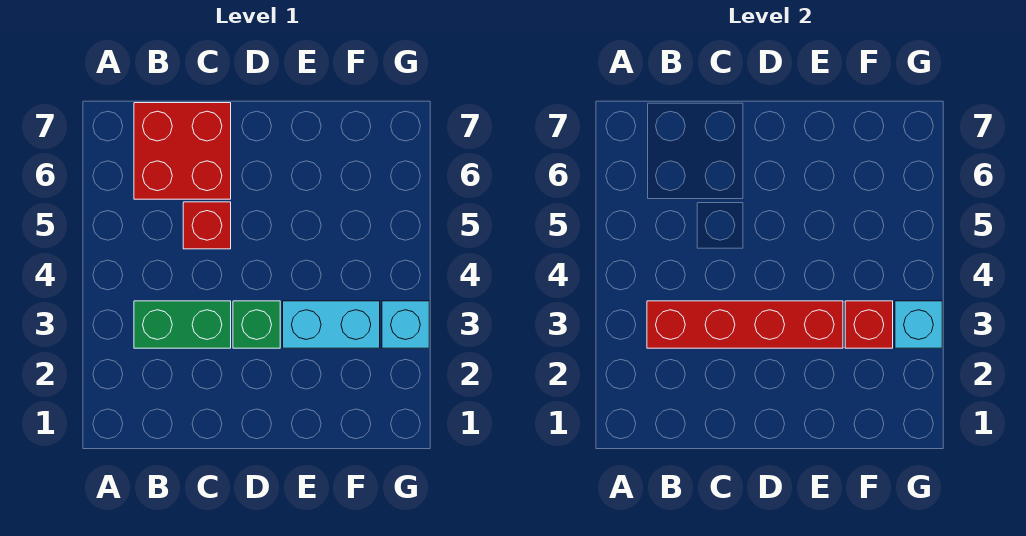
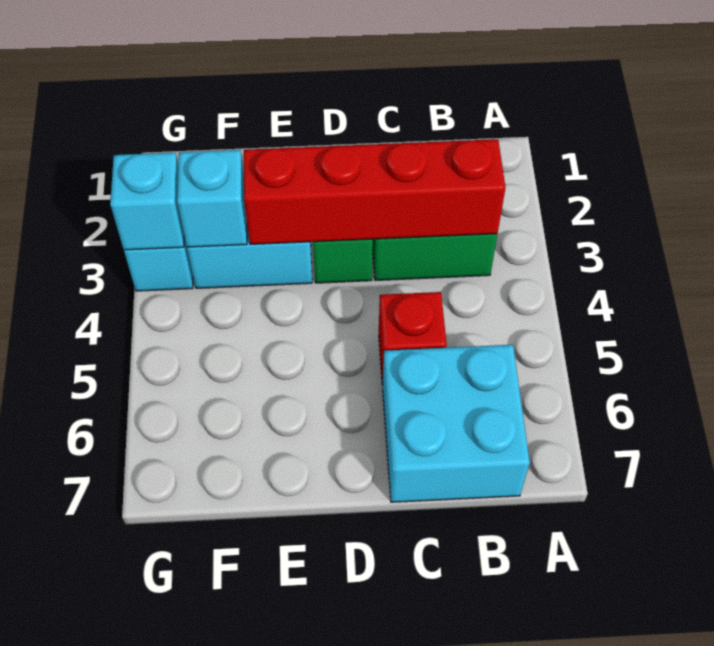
red brick B6:C7 level 1 -> cyan brick B6:C7 level 1
red brick F3 level 2 -> cyan brick F3 level 2

